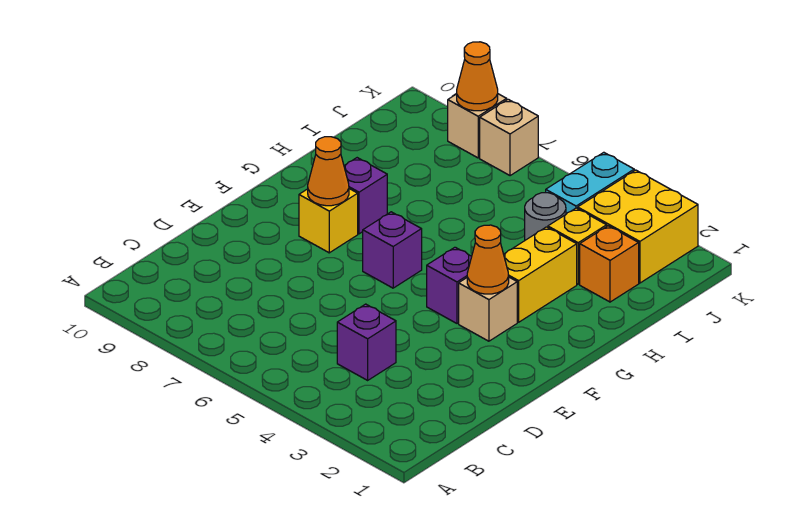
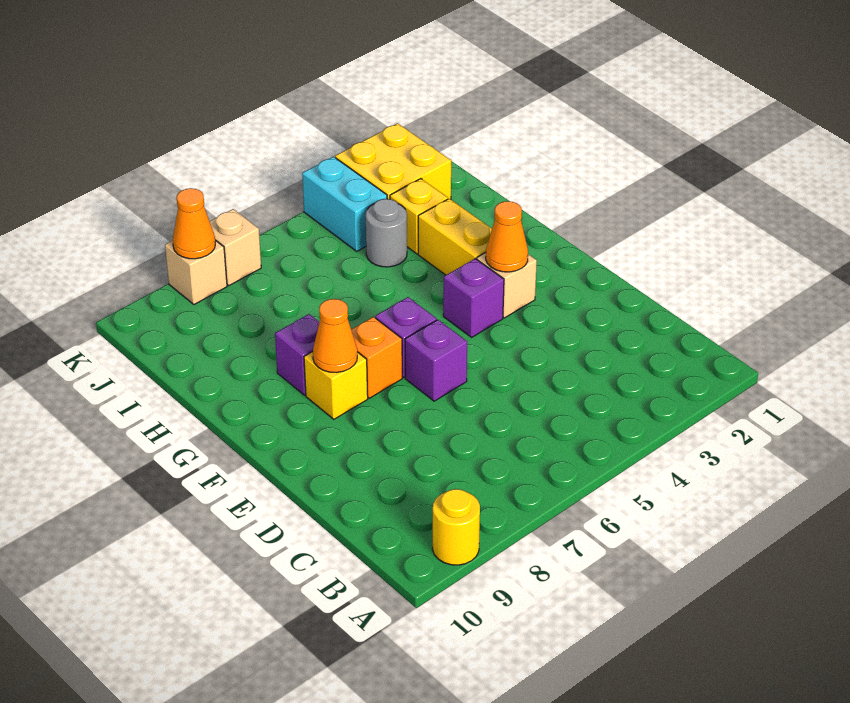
none -> yellow round brick A9 level 1
purple brick C4 level 1 -> purple brick E6 level 1
orange brick I2 level 1 -> orange brick F7 level 1

